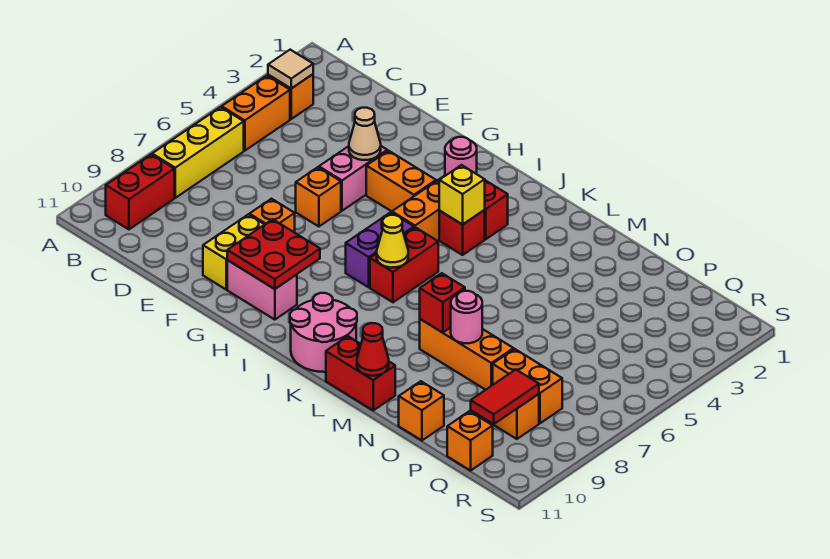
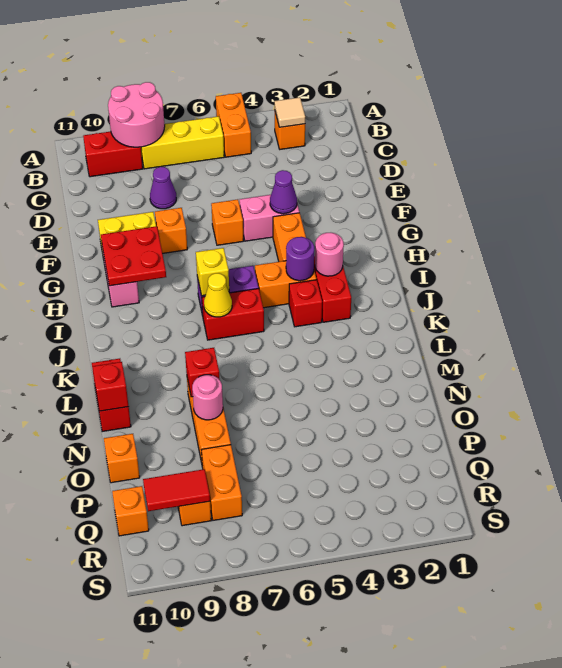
orange brick B4:B5 level 1 -> orange brick A5:B5 level 1
none -> purple cone D8 level 1
tan cone F4 level 2 -> purple cone F4 level 2
none -> purple round brick I4 level 2
yellow brick J4 level 2 -> yellow brick I7 level 2
pink round brick J10:K11 level 1 -> pink round brick A8:B9 level 2
red cone M11 level 2 -> red brick M11 level 2

